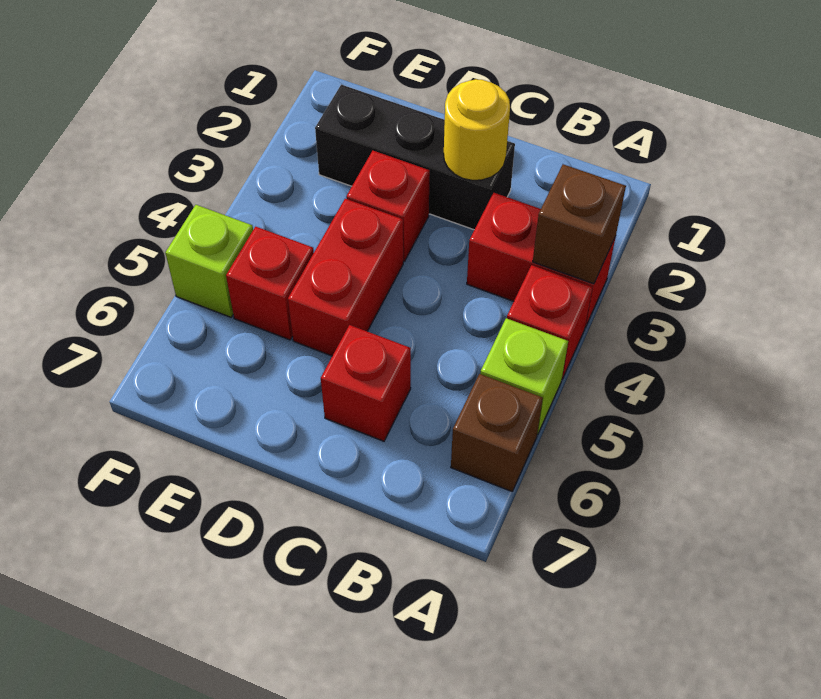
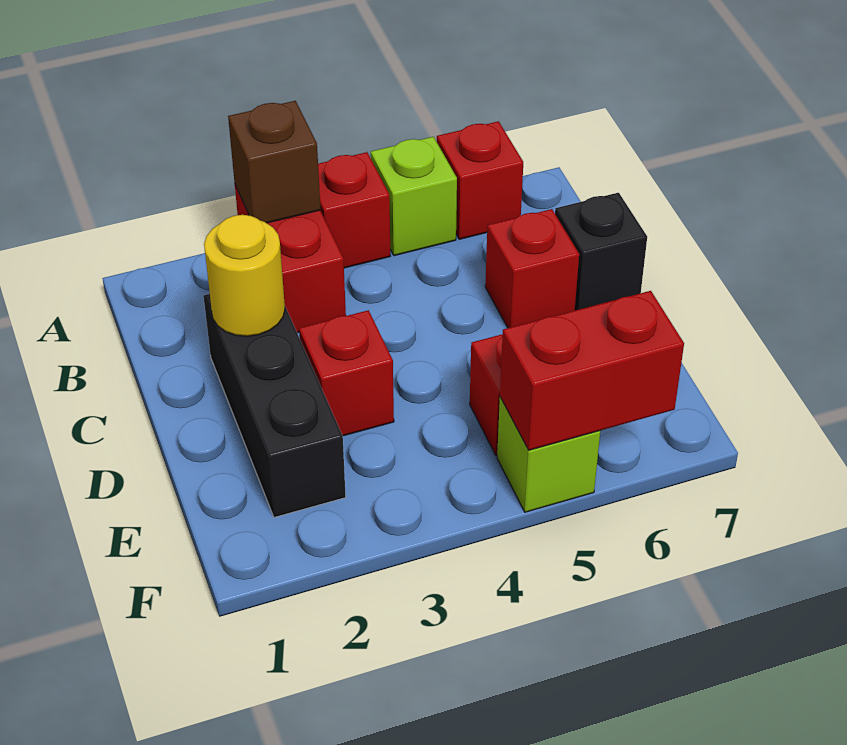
brown brick A6 level 1 -> red brick A6 level 1
none -> black brick C7 level 1
red brick D4:D5 level 1 -> red brick F5:F6 level 2

